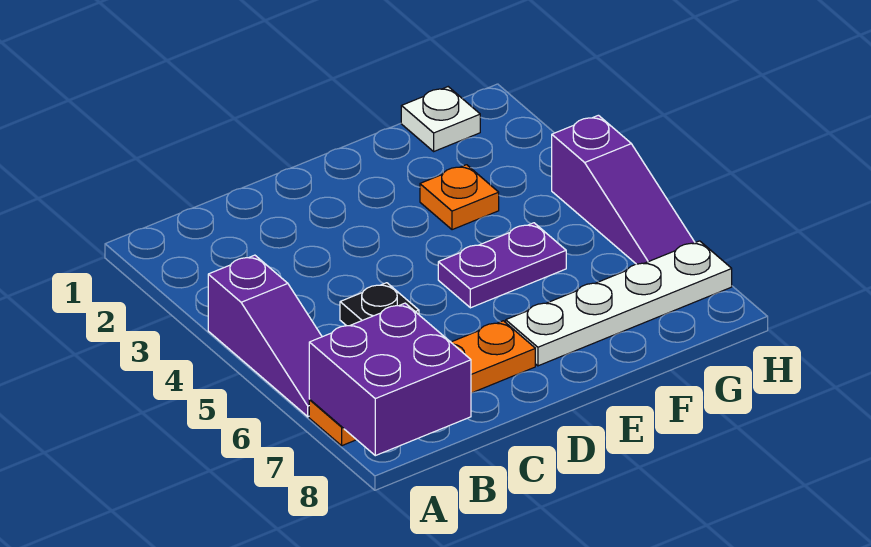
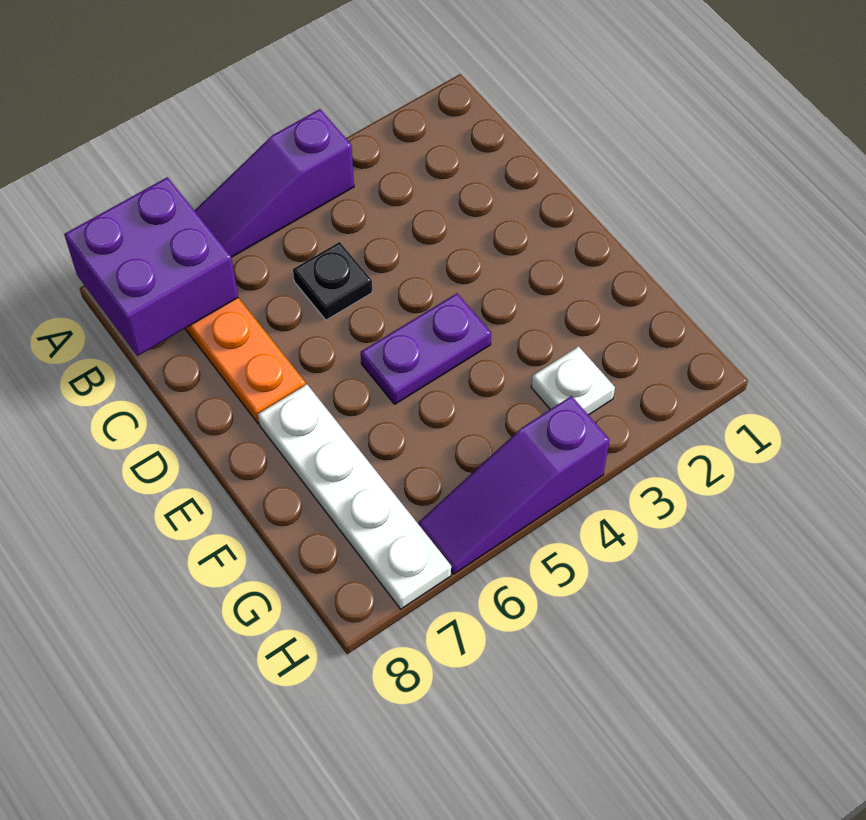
purple plate E5:F5 level 1 -> purple plate E4:E5 level 1
orange plate F3 level 1 -> none
white plate G1 level 1 -> white plate G3 level 1

